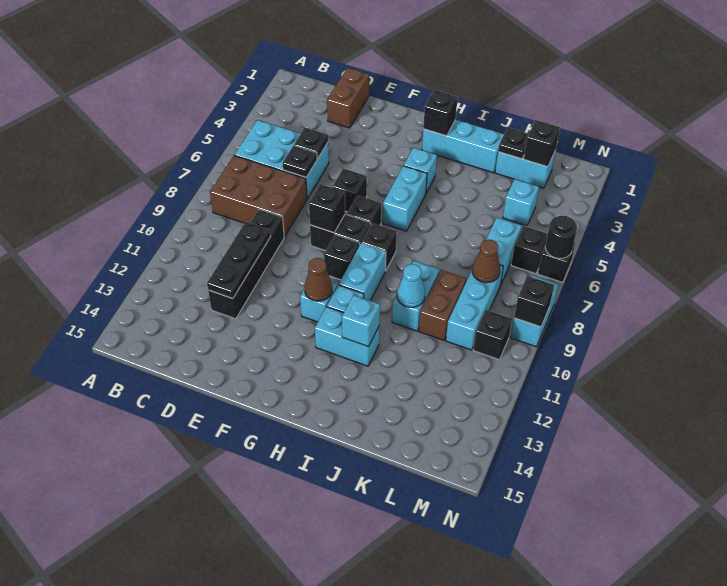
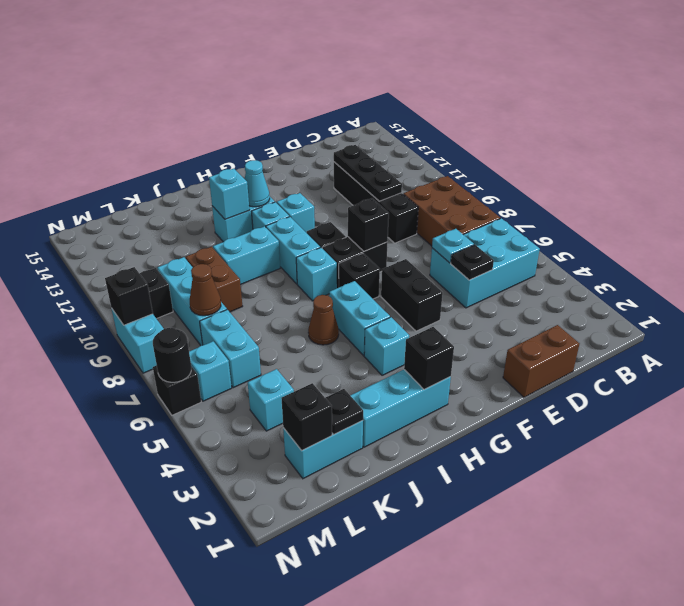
brown brick B7:D8 level 1 -> brown brick B7:C9 level 1
brown brick D1:D2 level 1 -> brown brick D1:E1 level 1
black plate D6 level 2 -> cyan plate D6 level 2
black brick F6 level 1 -> black brick F5:F6 level 1
brown cone G11 level 2 -> brown cone I6 level 1
black brick H8 level 1 -> cyan brick H8 level 1
cyan brick J9:J10 level 1 -> cyan brick I10:J10 level 1
cyan cone J10 level 2 -> cyan cone H12 level 2
black brick M6 level 1 -> cyan brick M6 level 1

